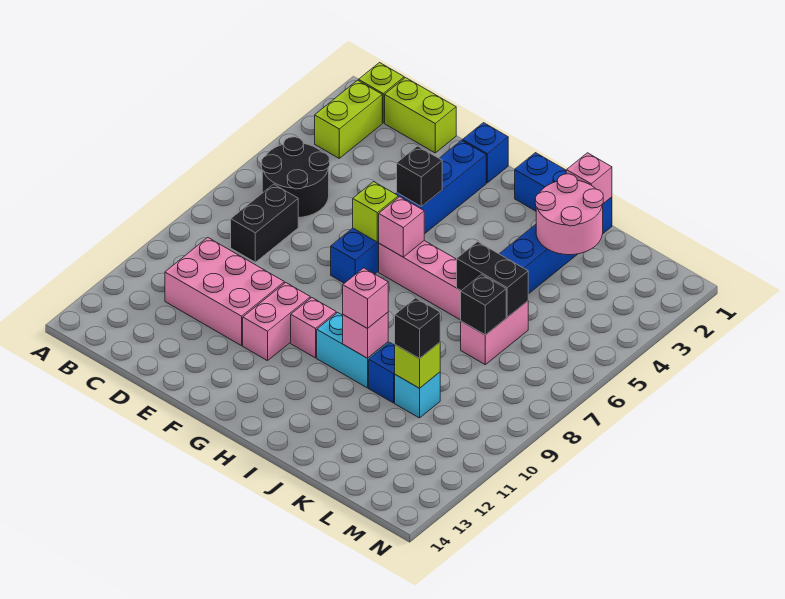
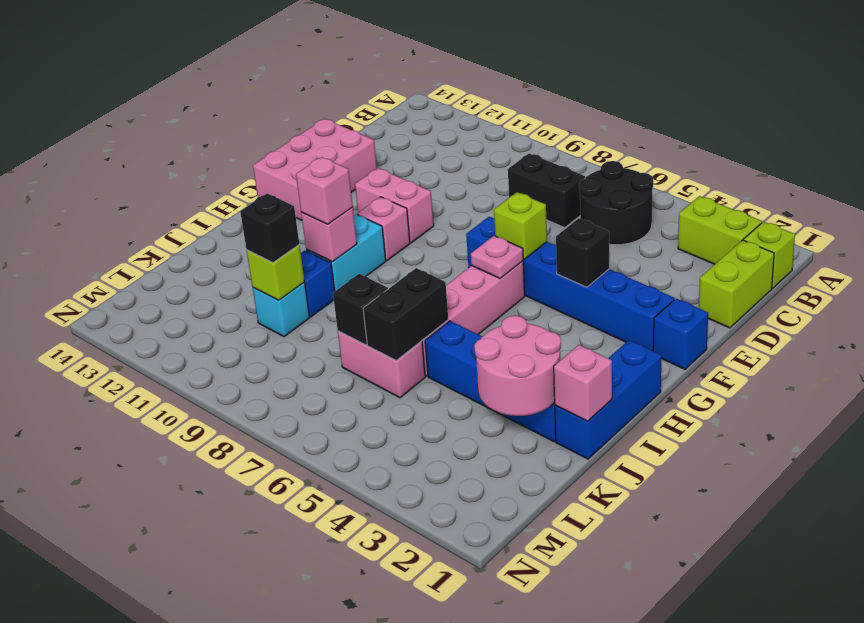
pink brick C10:E11 level 1 -> pink brick E13:G14 level 1
pink brick G6 level 2 -> pink plate G6 level 2

